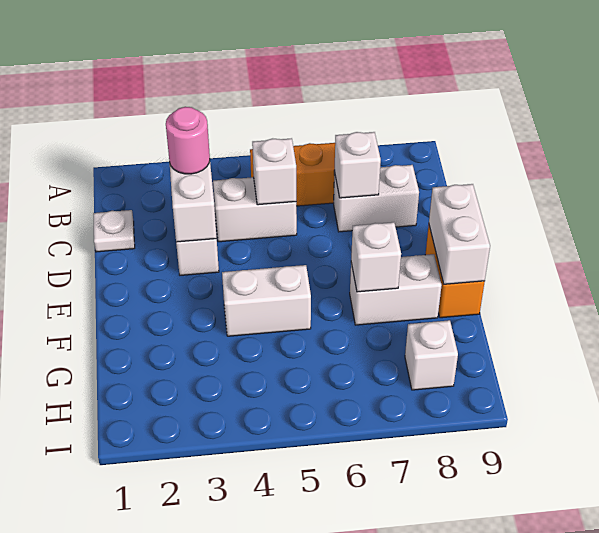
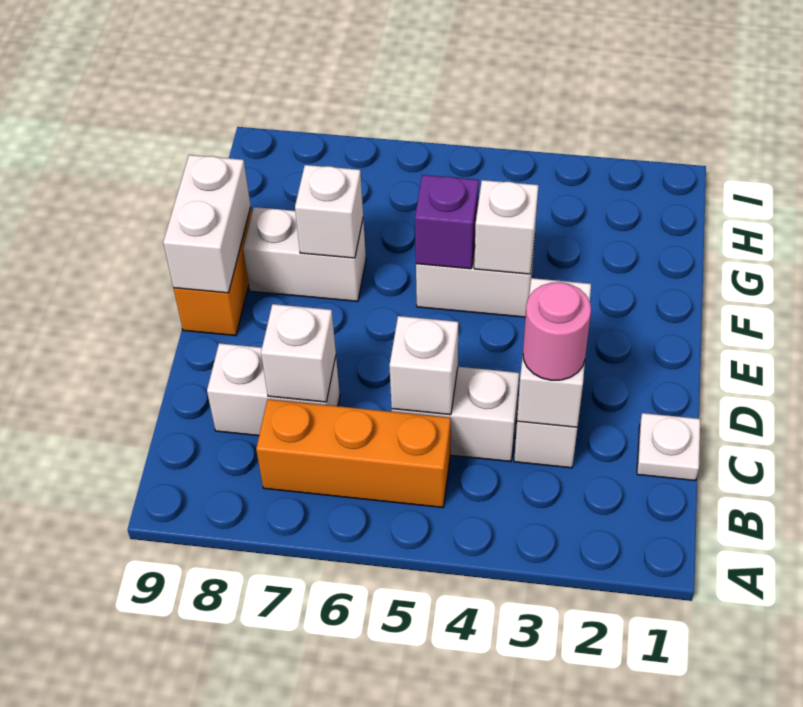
none -> purple brick F5 level 2
white brick H8 level 1 -> white brick F4 level 2

